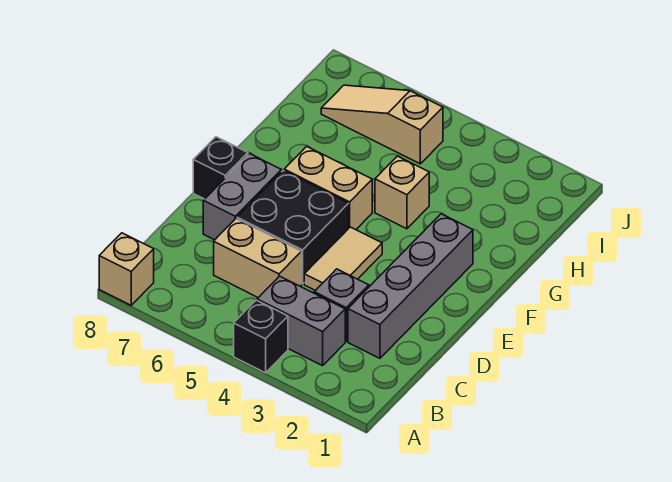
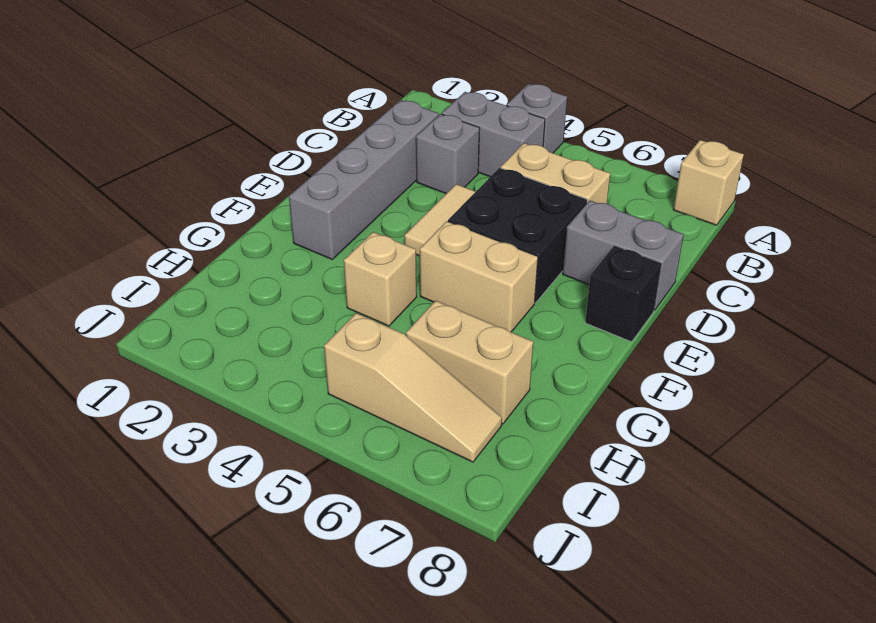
black brick A4 level 1 -> grey brick A4 level 1
grey brick D7:E7 level 1 -> grey brick D7:D8 level 1
none -> tan brick H6:H7 level 1

